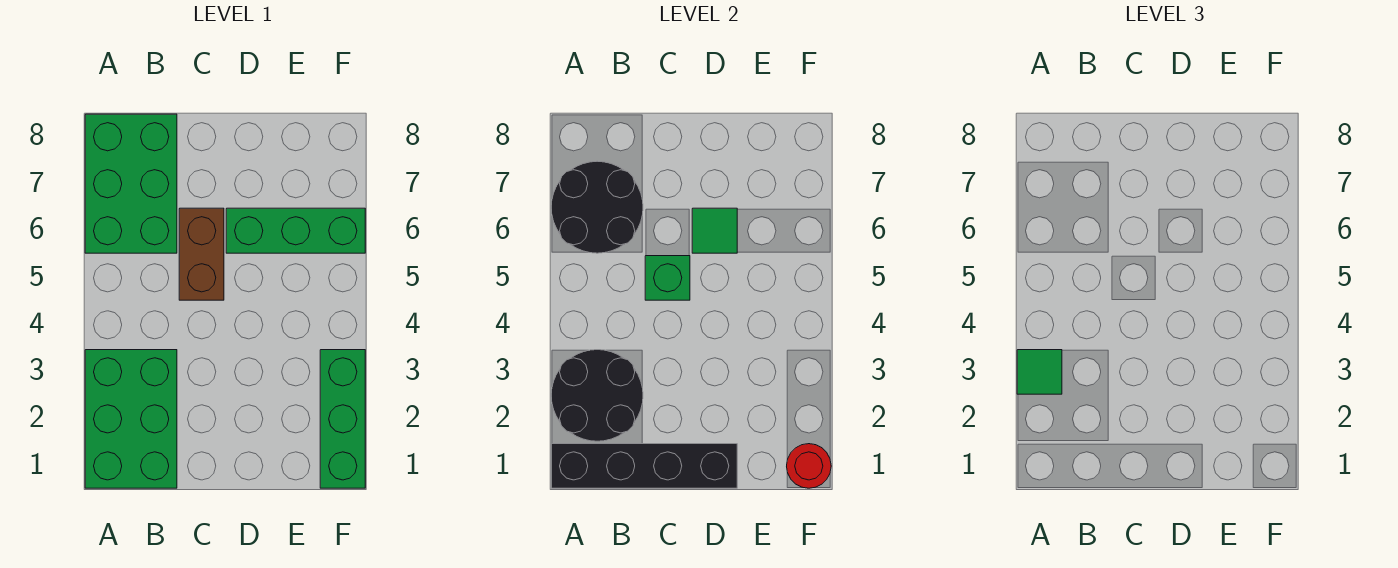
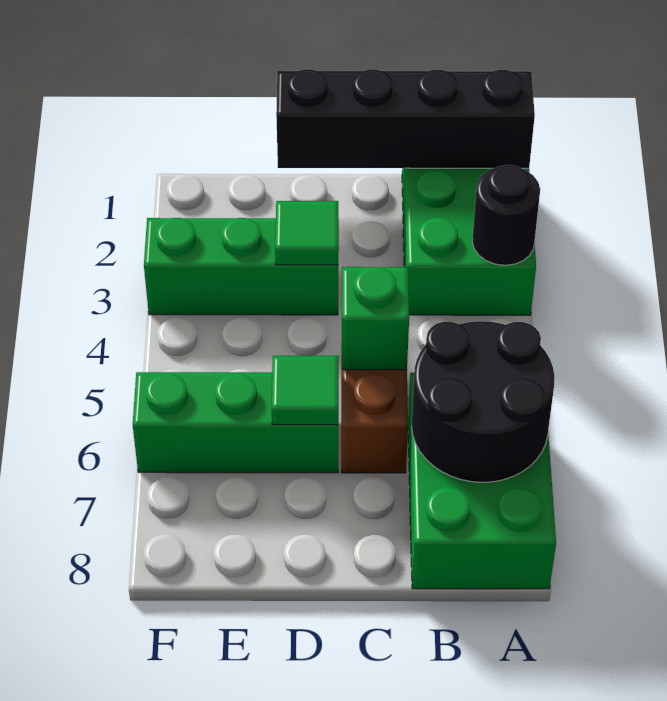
black round brick A2:B3 level 2 -> black round brick A3 level 2
green tile A3 level 3 -> green tile D3 level 2
green brick F1:F3 level 1 -> green brick D3:F3 level 1
red round brick F1 level 2 -> none

